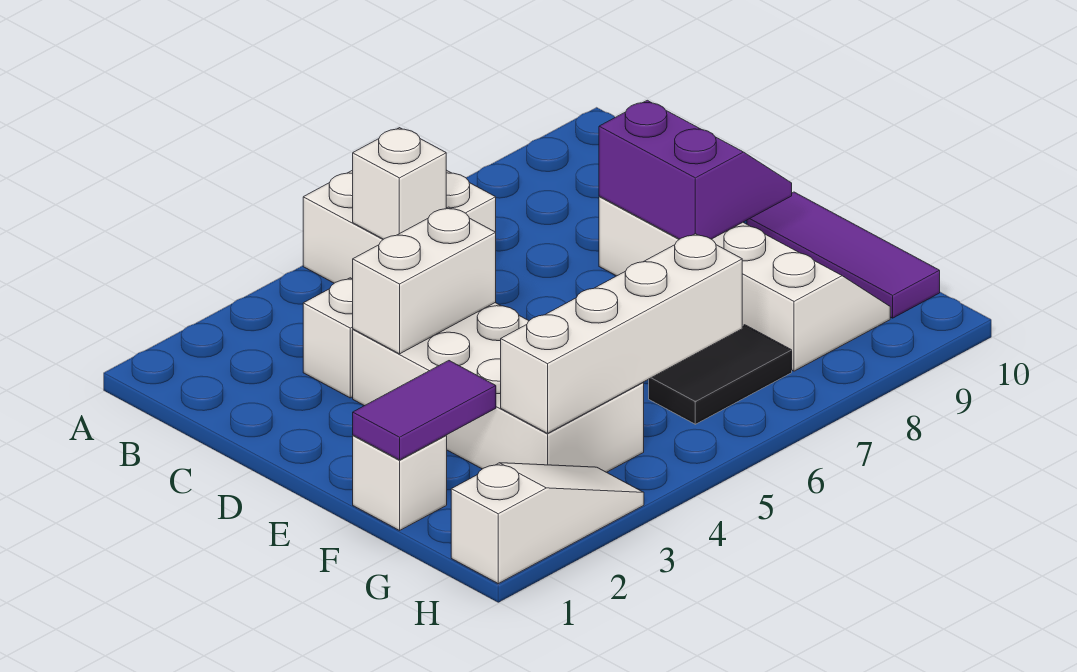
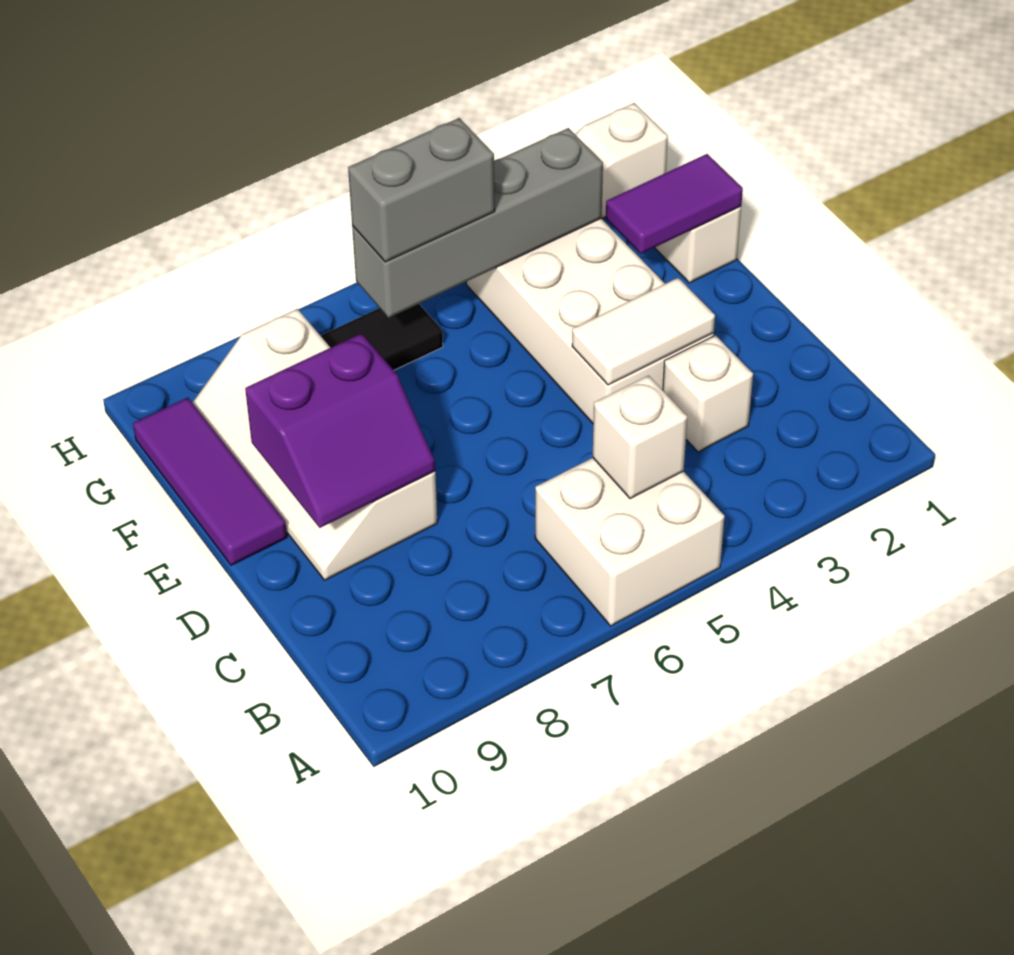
white brick D3:D4 level 2 -> white tile D3:D4 level 2
purple slope D8:E9 level 2 top 8 -> purple slope D8:E9 level 2 top E
white brick G3:G6 level 2 -> grey brick G3:G6 level 2
none -> grey brick G5:G6 level 3

